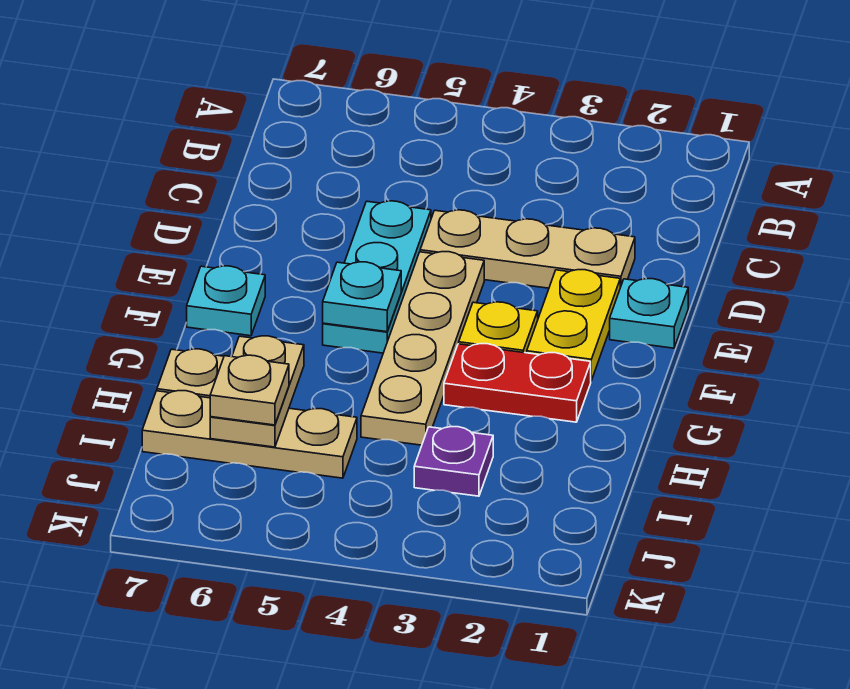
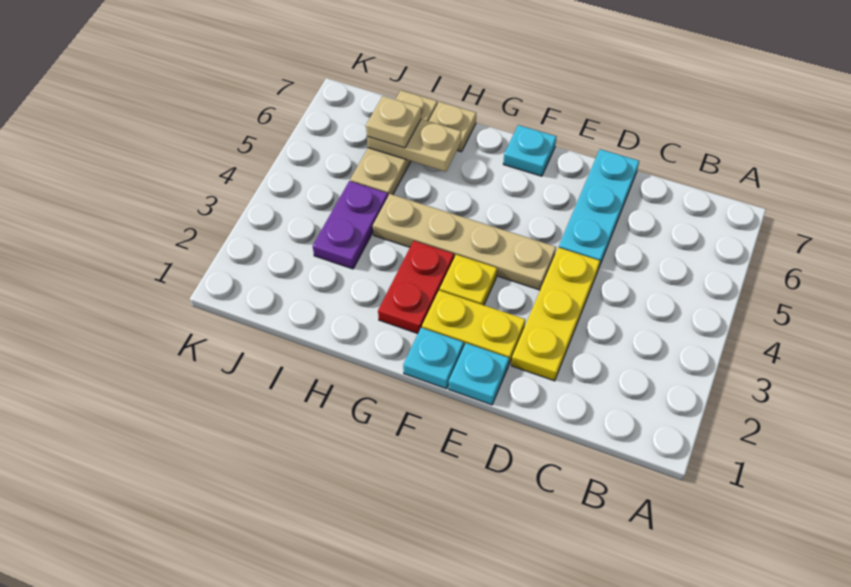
tan plate D2:D4 level 1 -> yellow plate D2:D4 level 1
cyan plate D5:F5 level 1 -> cyan plate D5:D7 level 1
cyan plate F5 level 2 -> cyan plate F1 level 1
purple plate I3 level 1 -> purple plate I3:I4 level 1

